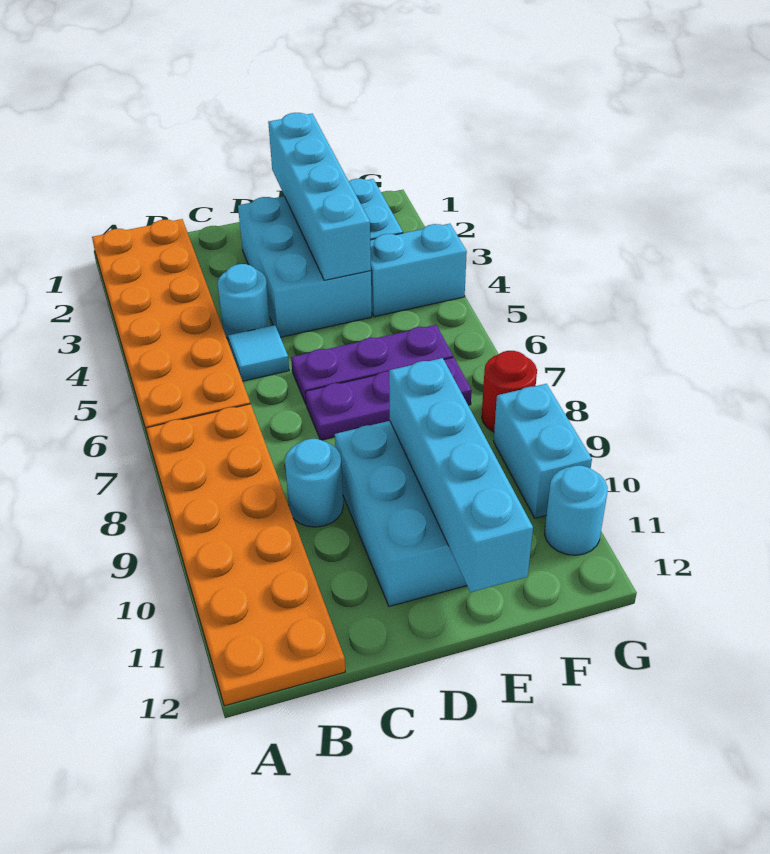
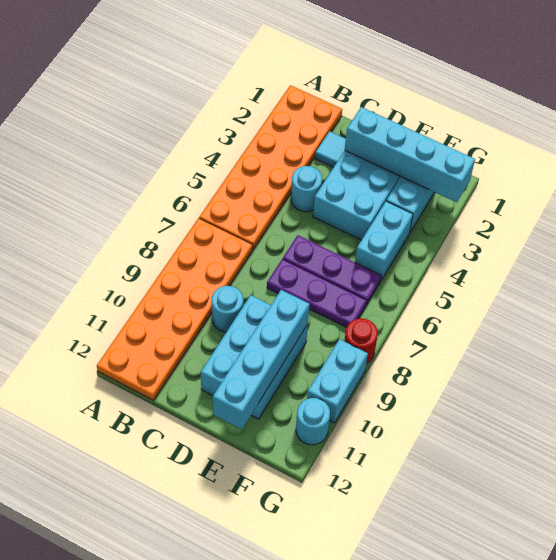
cyan tile C5 level 1 -> cyan tile C2 level 1
cyan brick E1:E4 level 2 -> cyan brick D2:G2 level 2
cyan brick F4:G4 level 1 -> cyan brick F4:F5 level 1

